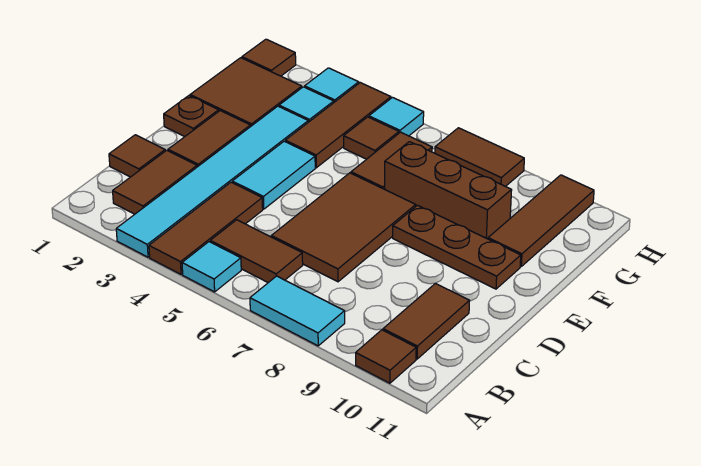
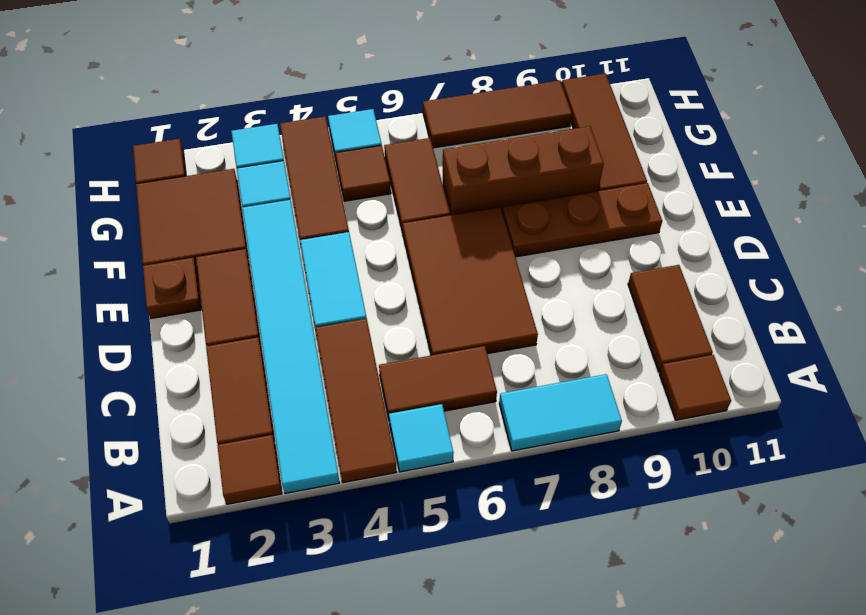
brown tile C1 level 1 -> brown tile A2 level 1
brown tile H7:H8 level 1 -> brown tile H7:H9 level 1

